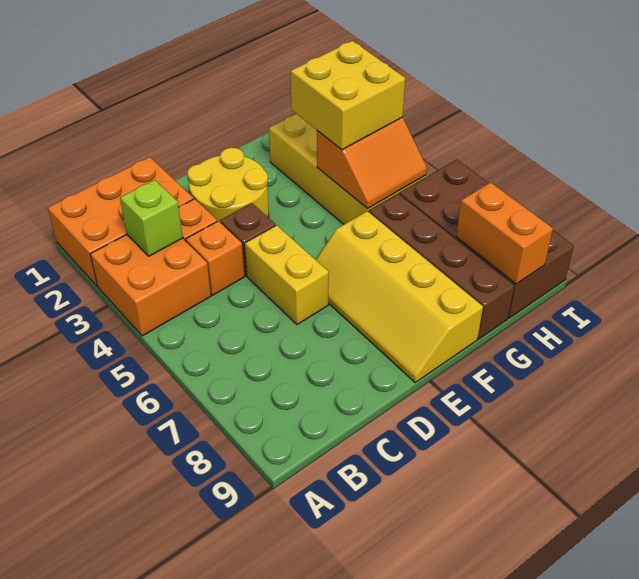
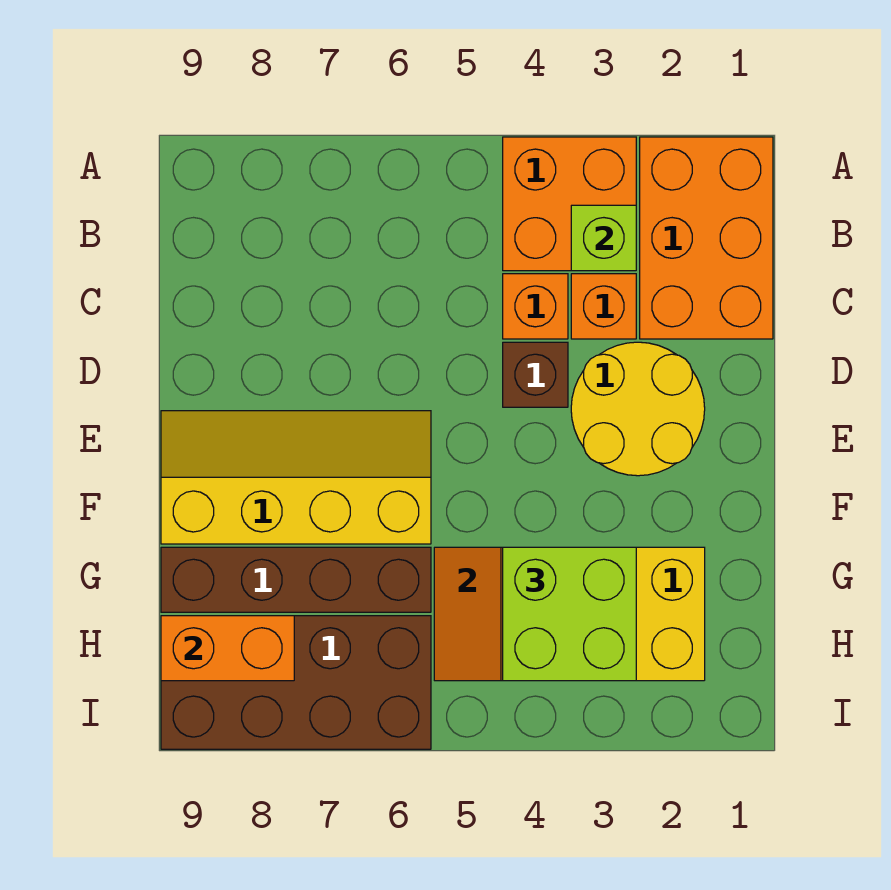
yellow brick D5:D6 level 1 -> none
yellow brick G3:H4 level 3 -> lime brick G3:H4 level 3

